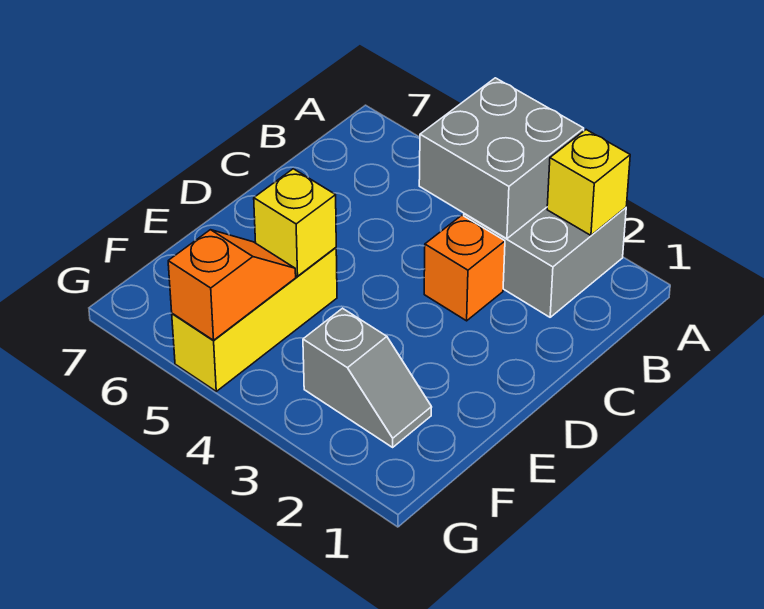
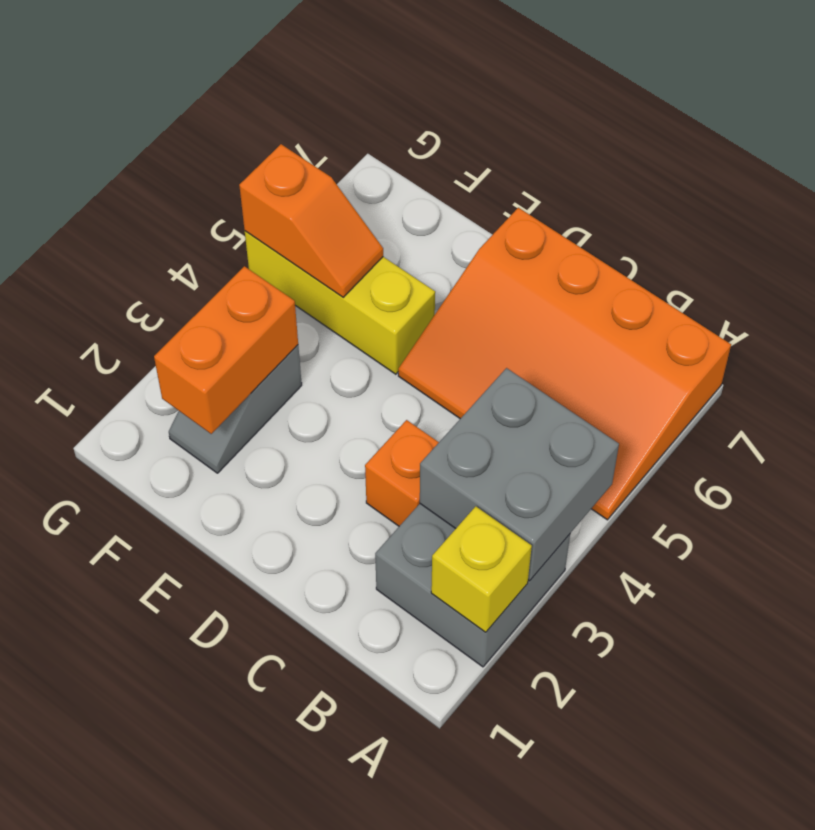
none -> orange slope A5:D7 level 1 top 7
yellow brick E5 level 2 -> none
none -> orange brick F2:F3 level 2

